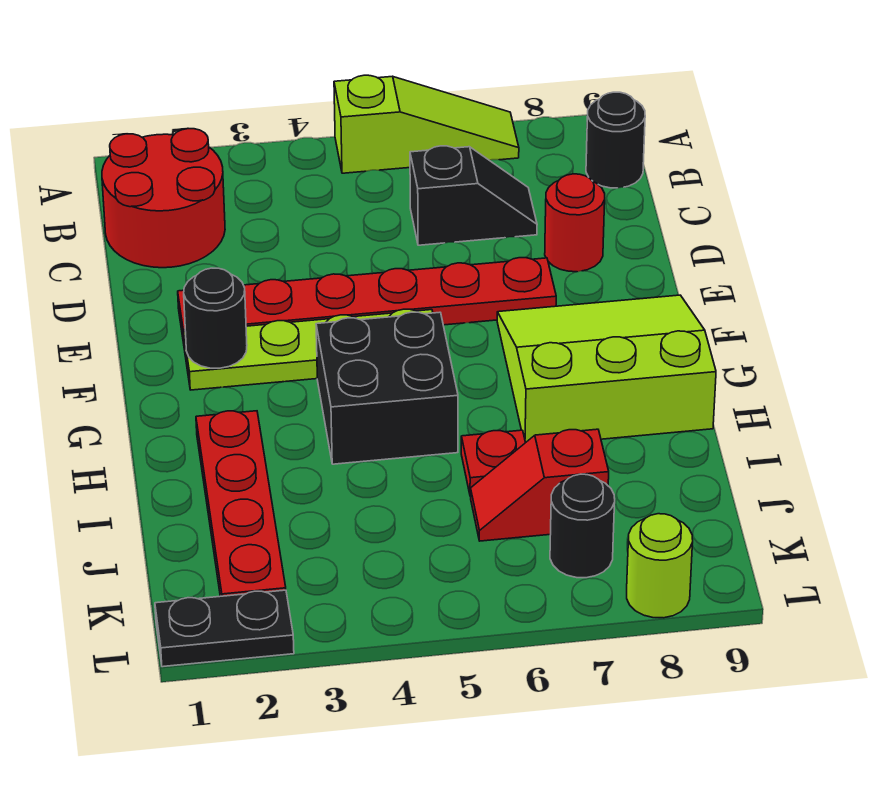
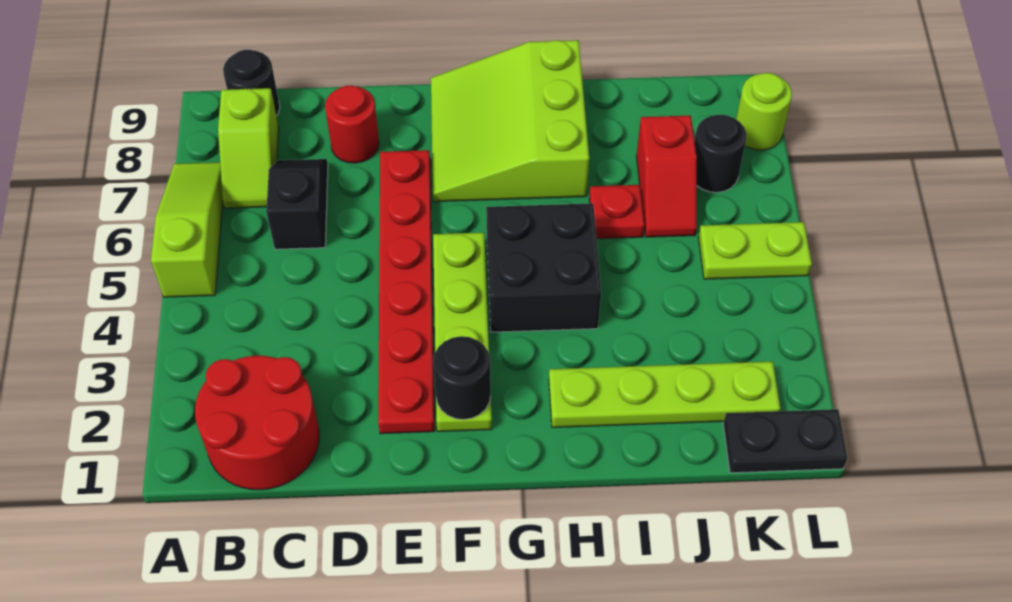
none -> lime slope B7:B8 level 1 top 8
red plate H2:K2 level 1 -> lime plate H2:K2 level 1
none -> lime plate K5:L5 level 1
black plate L1:L2 level 1 -> black plate K1:L1 level 1

